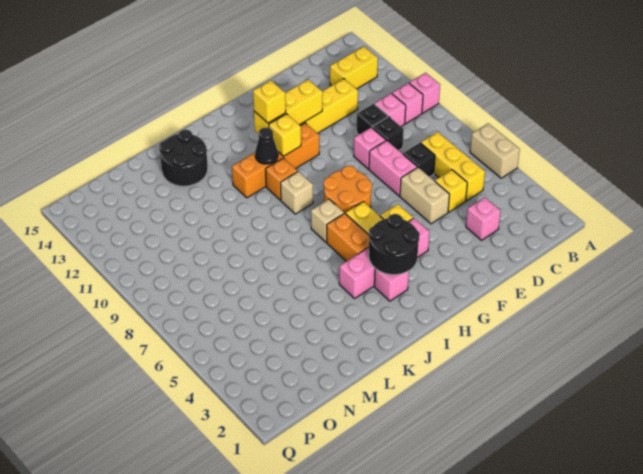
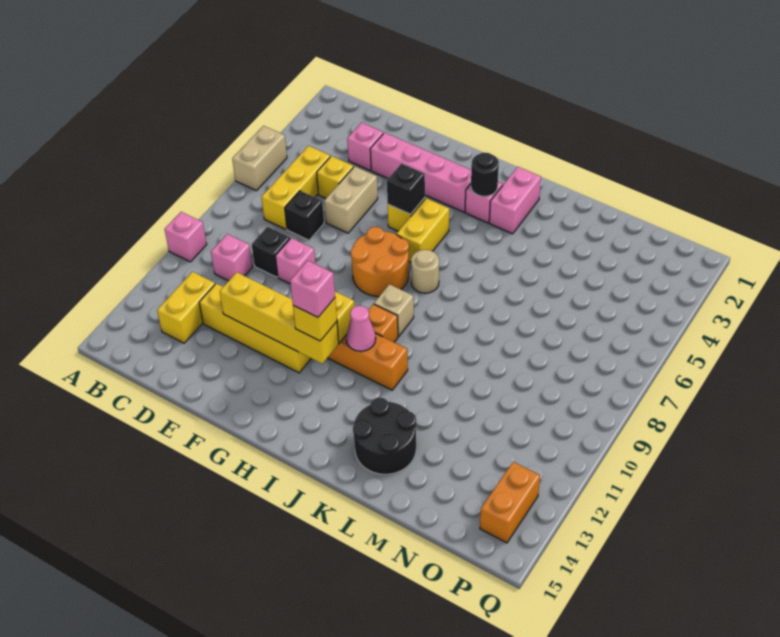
pink brick B10 level 1 -> pink brick H12 level 4
yellow brick B13:C13 level 1 -> yellow brick C12:C13 level 1
black brick D10 level 1 -> black brick G5 level 2
pink brick E7:E8 level 1 -> pink brick J2:J3 level 1
yellow brick F12:H12 level 2 -> yellow brick E12:H12 level 2
pink brick G4:J4 level 1 -> pink brick E3:H3 level 1
black round brick H3:I4 level 2 -> black round brick I3 level 2
orange brick I5:I6 level 1 -> orange brick P13:P14 level 1
tan brick I7 level 1 -> tan round brick I7 level 1
black cone I11 level 2 -> pink cone I11 level 2

